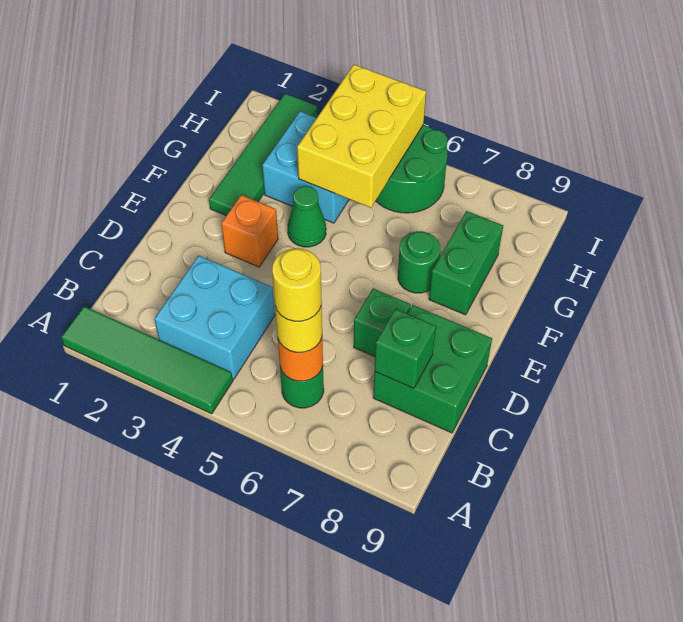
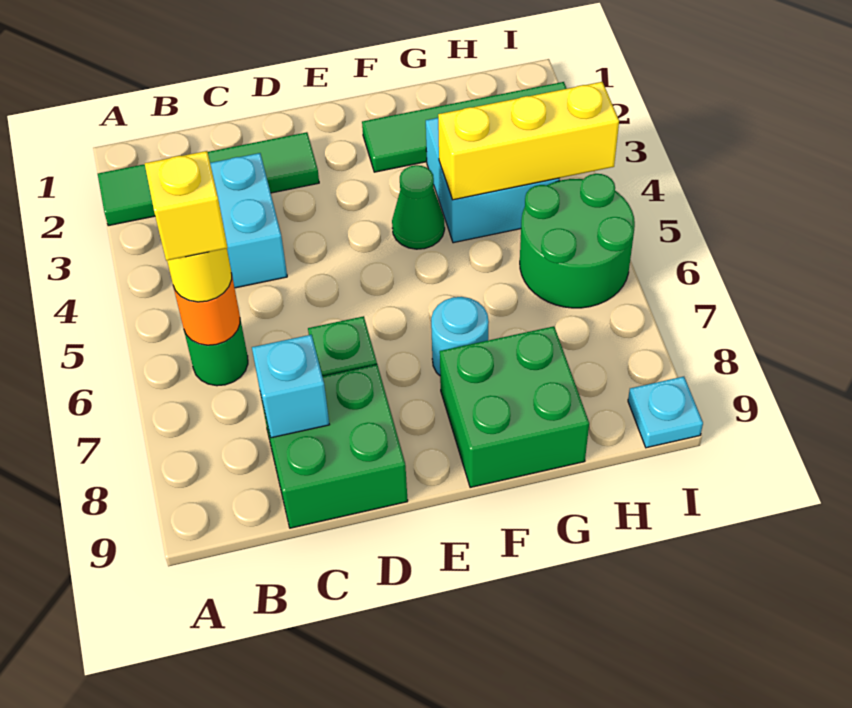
green tile A1:A4 level 1 -> green tile A2:D2 level 1
yellow round brick B6 level 4 -> yellow brick B6 level 4
green brick C8 level 2 -> cyan brick C8 level 2
orange brick E3 level 1 -> none
green round brick F7 level 1 -> cyan round brick F7 level 1
green brick F8:G8 level 1 -> green brick F8:G9 level 1
yellow brick G4:I5 level 2 -> yellow brick G4:I4 level 2
none -> cyan plate I9 level 1

